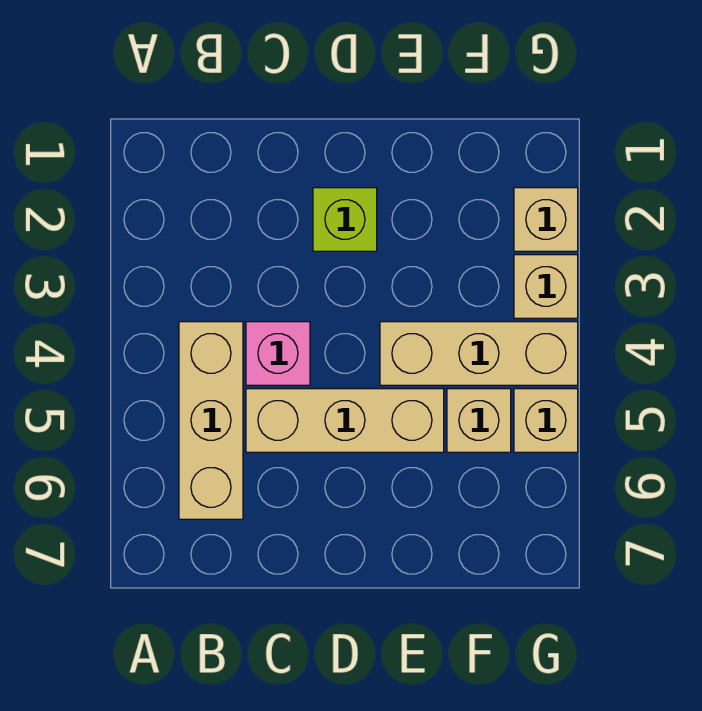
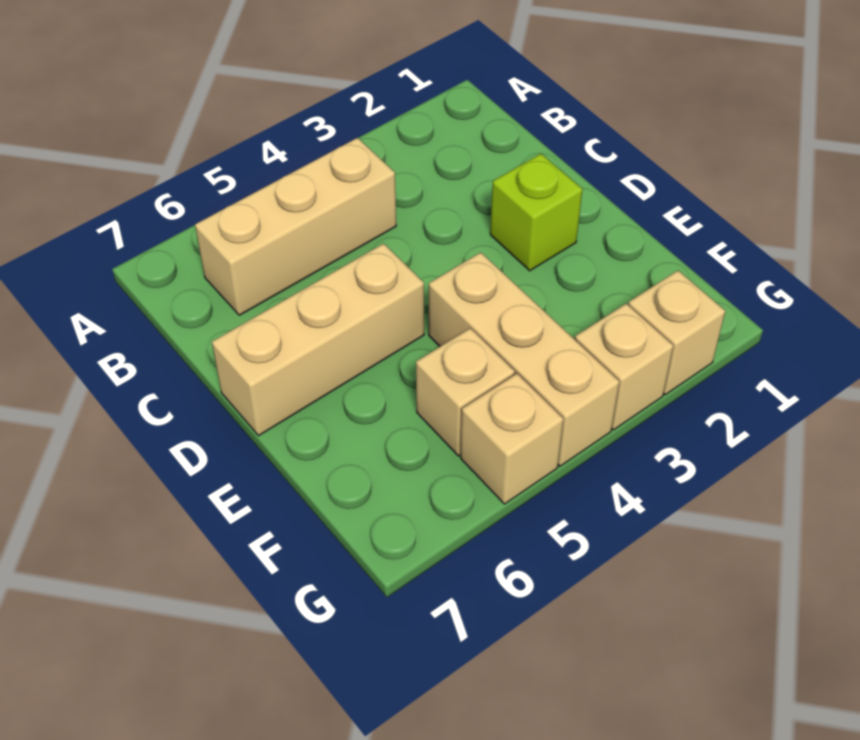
pink brick C4 level 1 -> none
tan brick C5:E5 level 1 -> tan brick D5:D7 level 1

